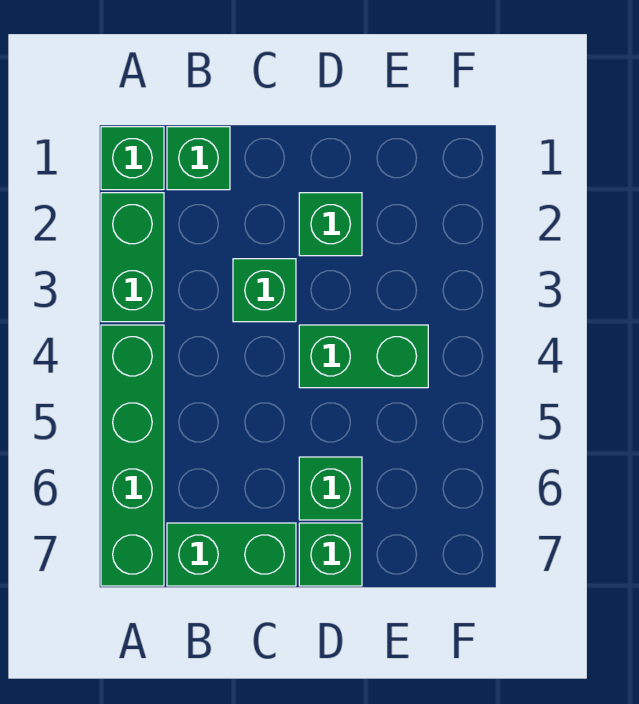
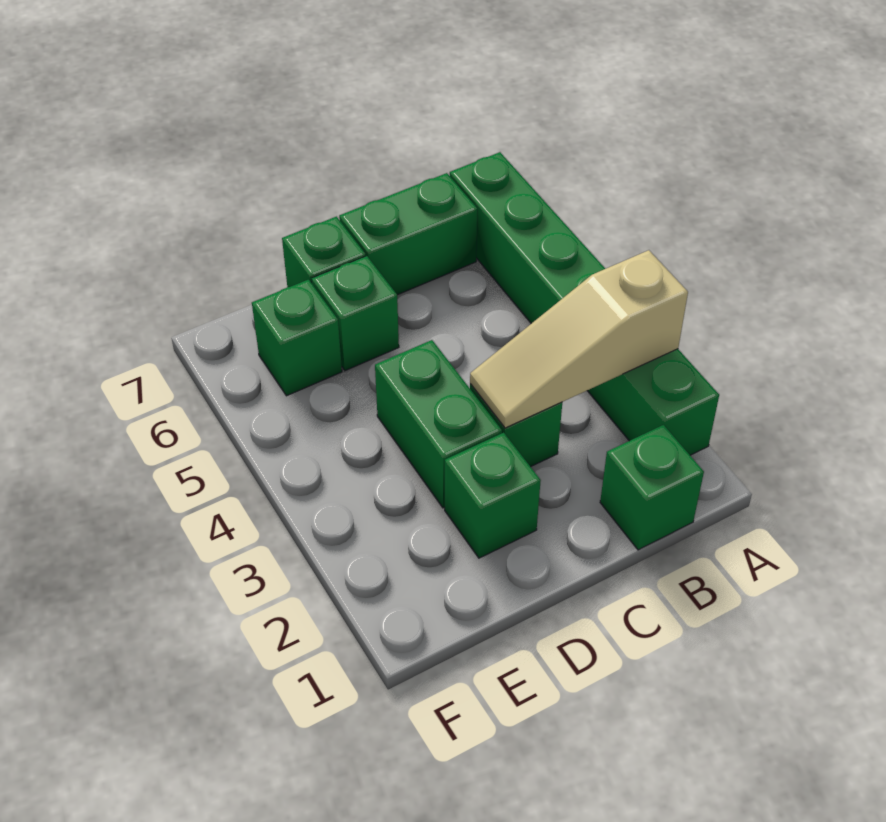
green brick A1 level 1 -> green brick E6 level 1
none -> tan slope A3:C3 level 2 top A
green brick D4:E4 level 1 -> green brick D3:D4 level 1

